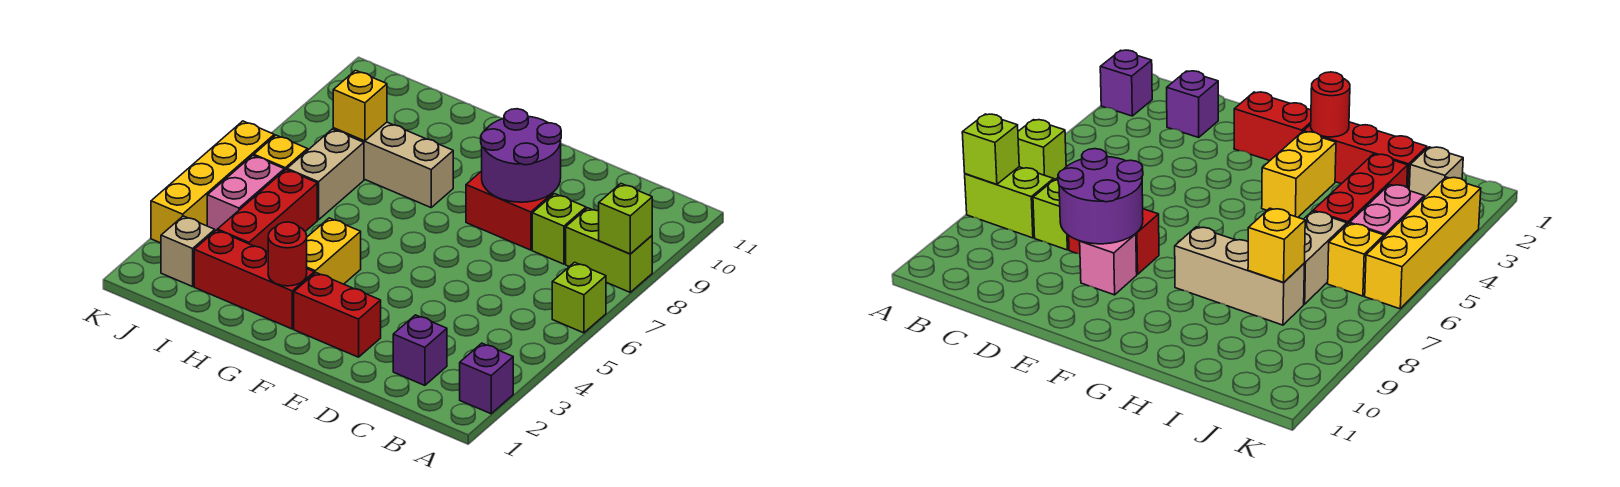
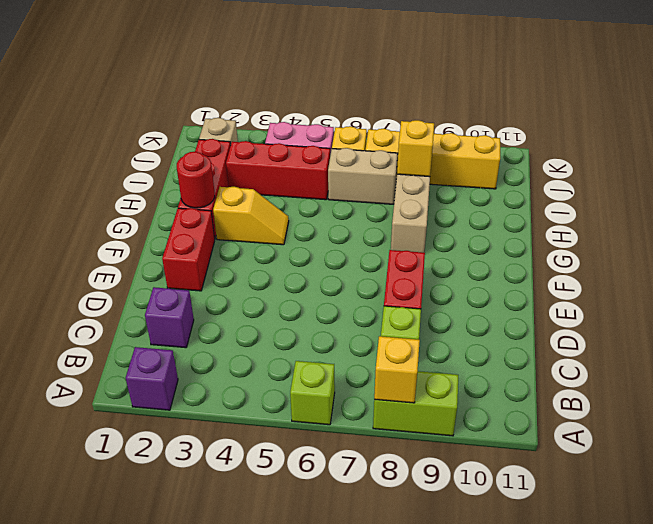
lime brick A8:B8 level 1 -> lime brick A8:A9 level 1
lime brick A8 level 2 -> yellow brick A8 level 2
purple round brick D8:E9 level 2 -> none
pink brick E9 level 1 -> none
yellow brick G3:G4 level 1 -> yellow slope G3:G4 level 1 top 3
yellow brick K3:K6 level 1 -> yellow brick J7:J10 level 1

